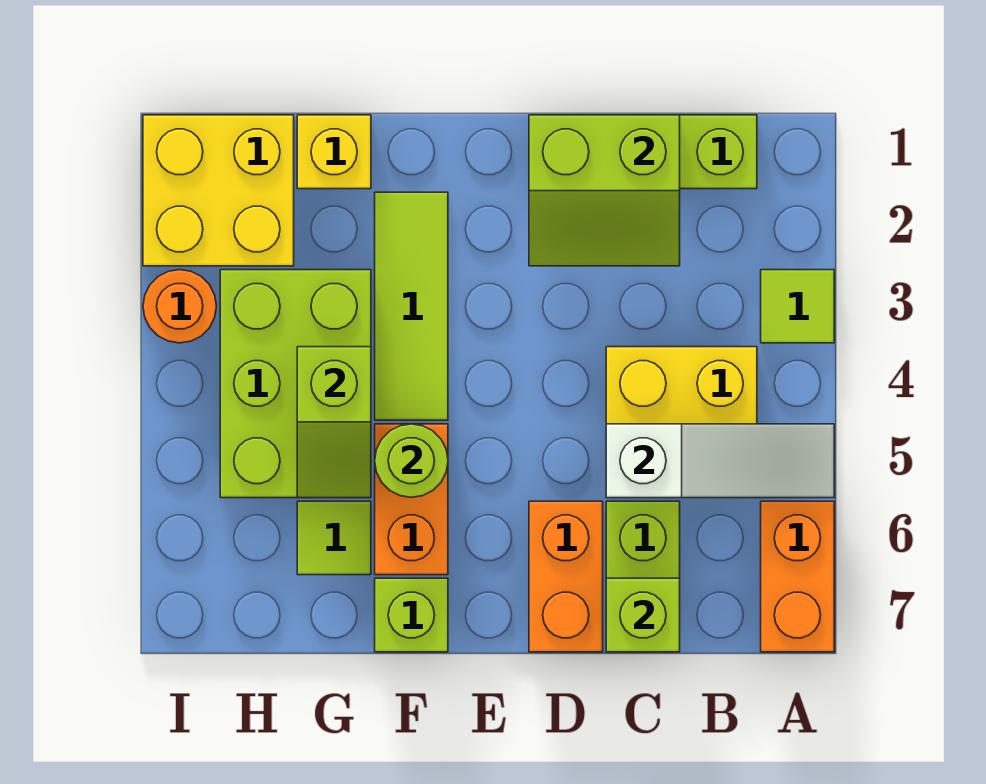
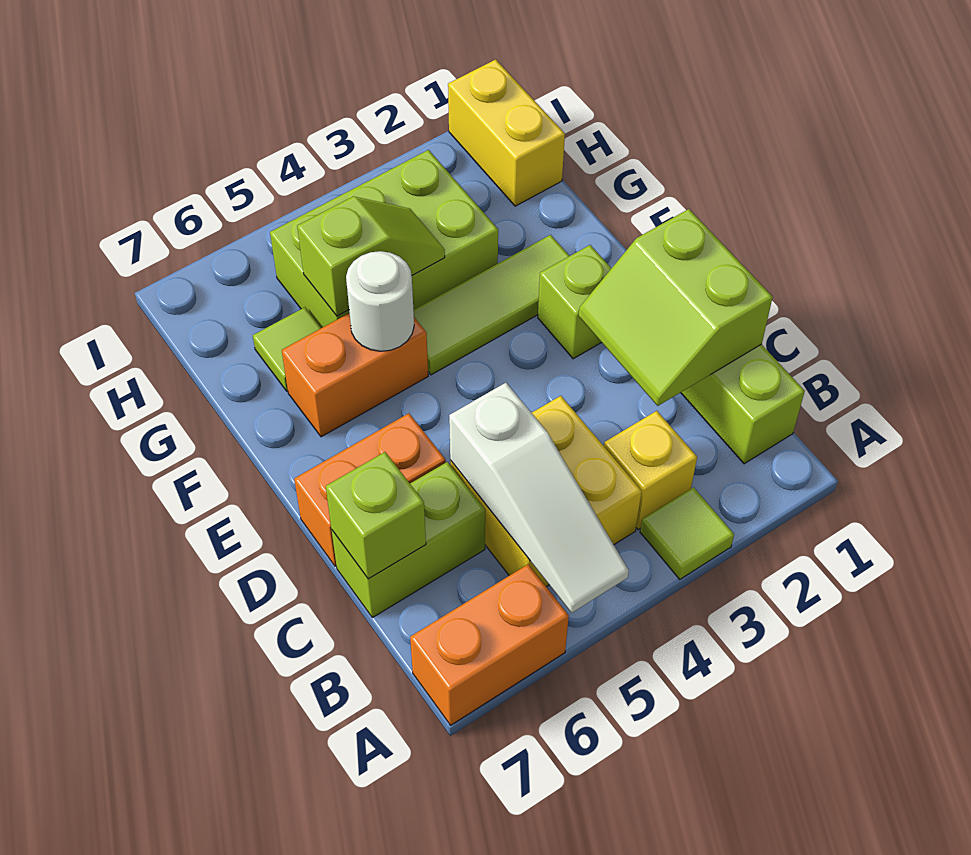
lime round brick F5 level 2 -> white round brick F5 level 2
lime brick F7 level 1 -> lime brick E2 level 1
yellow brick G1 level 1 -> yellow brick B3 level 1
lime slope G4:G5 level 2 top 4 -> lime slope G4:G5 level 2 top 5
yellow brick H1:I2 level 1 -> yellow brick H1:I1 level 1
orange round brick I3 level 1 -> none

